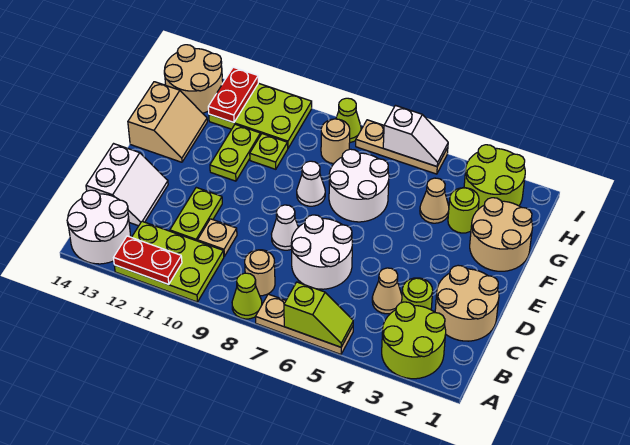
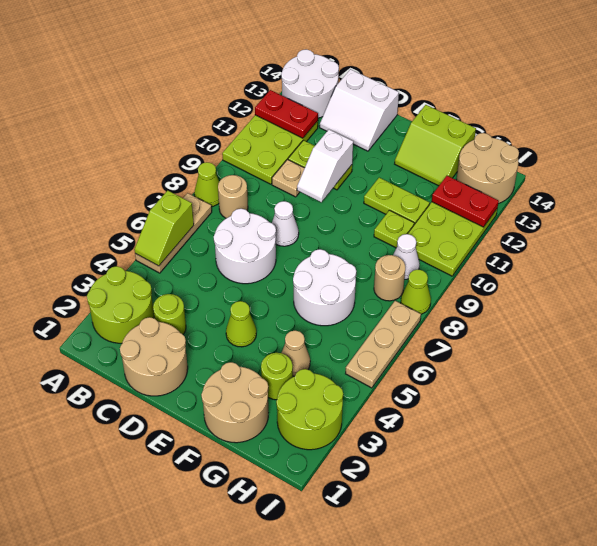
red plate A11:A12 level 2 -> red plate A12:B12 level 2
tan cone C4 level 1 -> none
none -> lime cone E4 level 1
white cone F8 level 1 -> white cone H9 level 1
tan slope F13:G14 level 1 top 14 -> lime slope F13:G14 level 1 top 14
white slope I5:I6 level 2 top 6 -> white slope D10:D11 level 2 top 11

